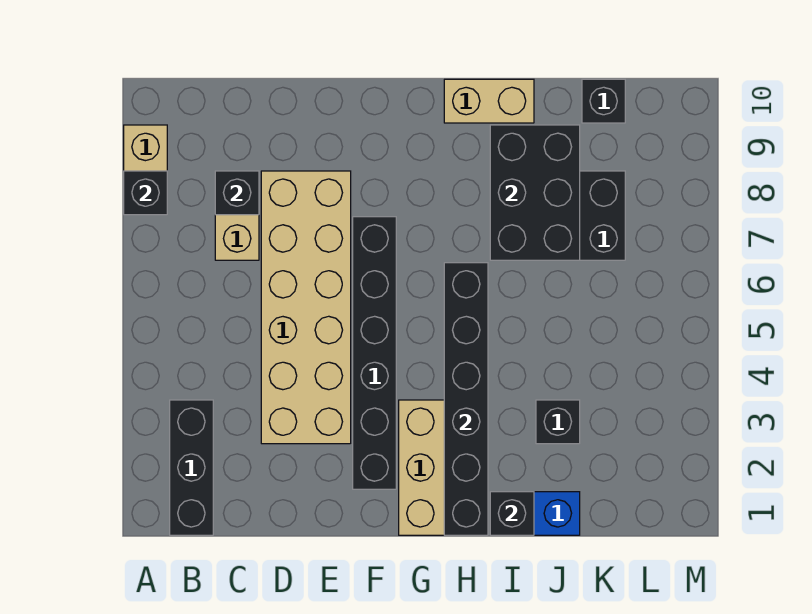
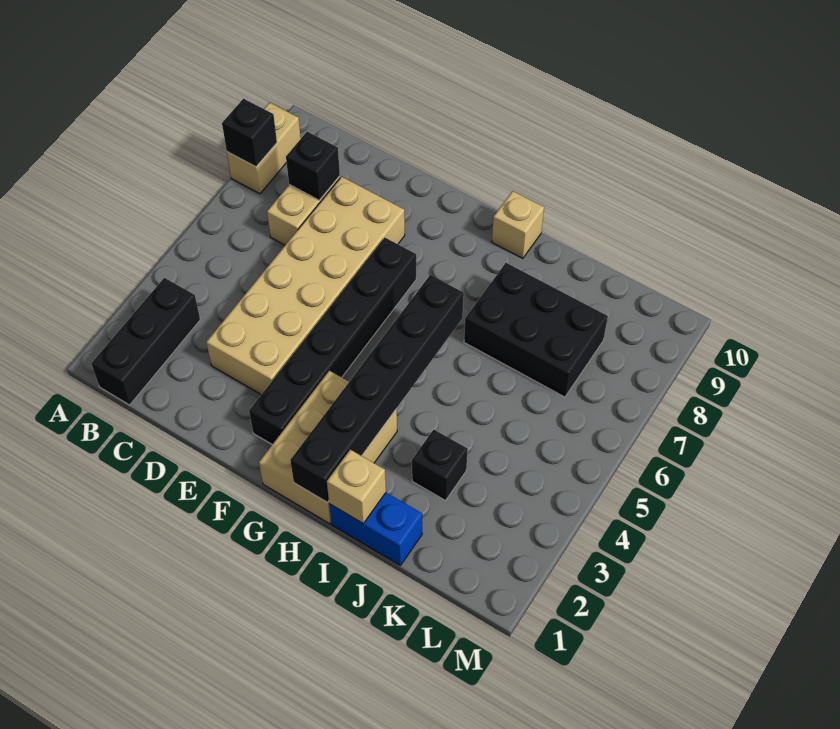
tan brick H10:I10 level 1 -> tan brick H10 level 1
black brick I1 level 2 -> tan brick I1 level 2
black brick I7:J9 level 2 -> none
black brick K10 level 1 -> none

